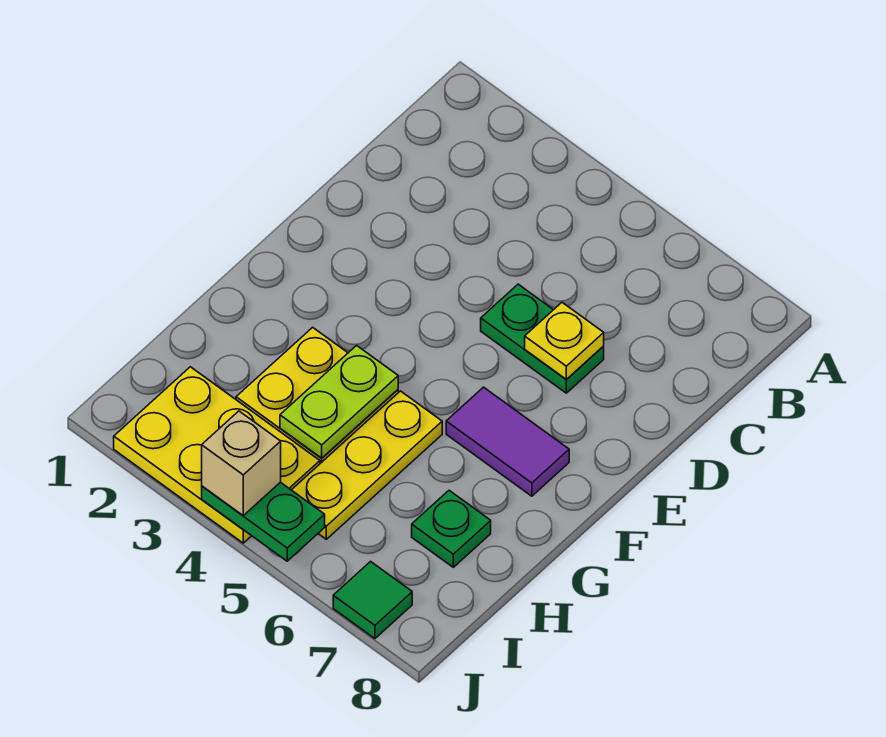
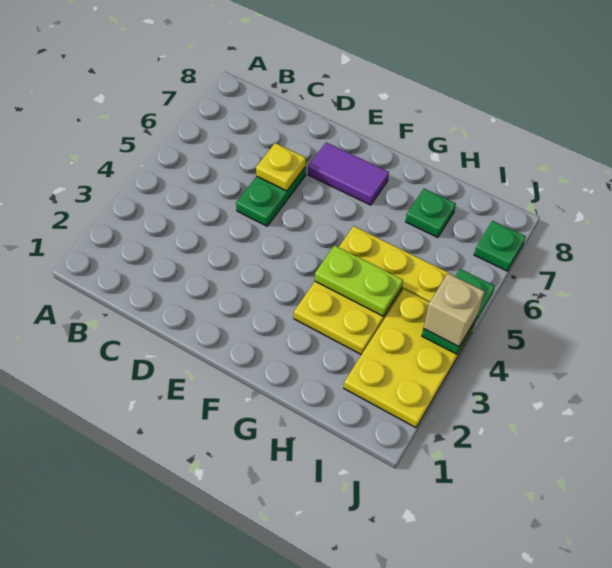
purple tile F6:F7 level 1 -> purple tile E7:F7 level 1
green tile J7 level 1 -> green plate J7 level 1

